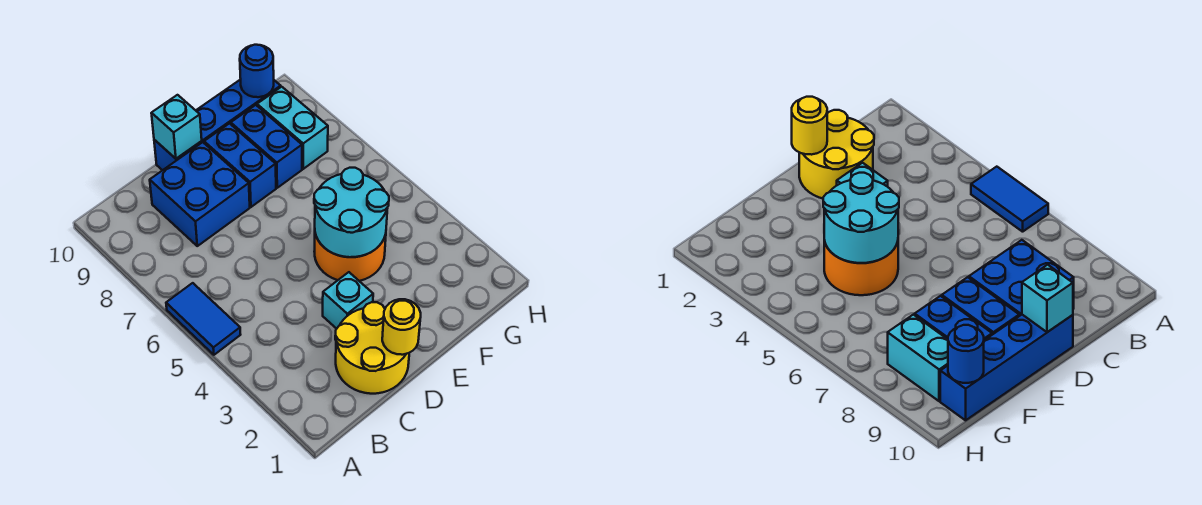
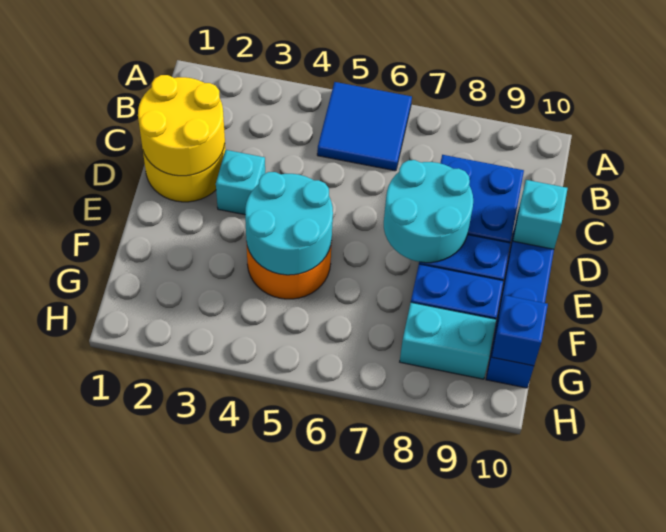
blue tile A5:A6 level 1 -> blue tile A5:B6 level 1
yellow round brick D1 level 2 -> yellow round brick C1:D2 level 2
none -> cyan round brick D7:E8 level 2
blue round brick G10 level 2 -> blue brick G10 level 2

